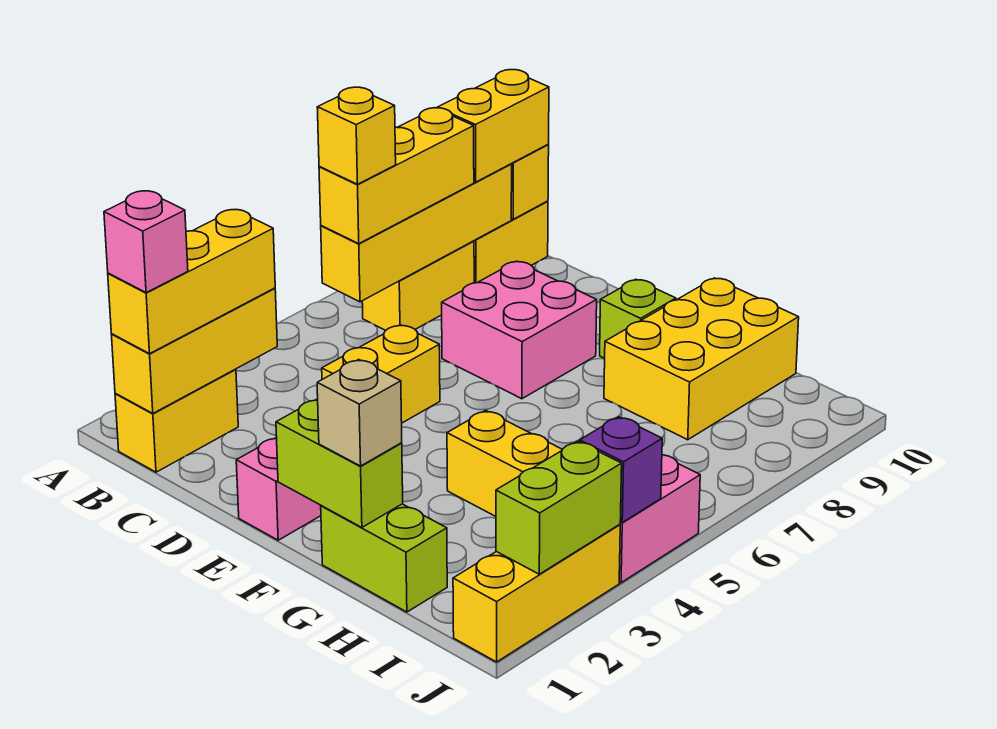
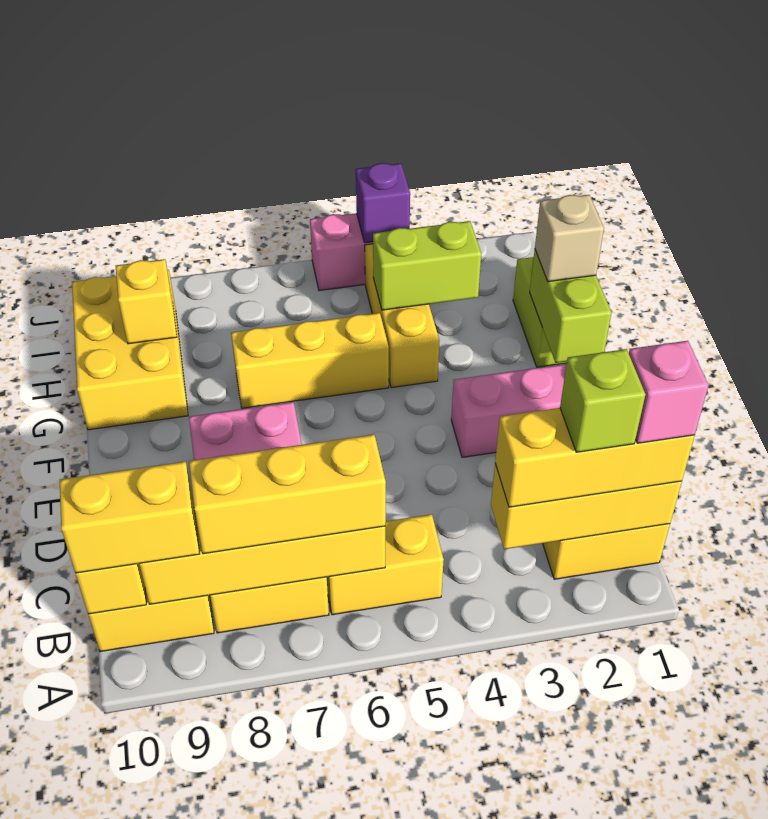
yellow brick B6 level 4 -> yellow brick H9 level 2
yellow brick D4:D5 level 1 -> yellow brick B5:B6 level 1
lime brick F9 level 1 -> lime brick B2 level 4
yellow brick G8:H10 level 1 -> yellow brick G9:I10 level 1
yellow brick J1:J3 level 1 -> yellow brick G5:G7 level 1
lime brick J2:J3 level 2 -> lime brick H3:H4 level 2

